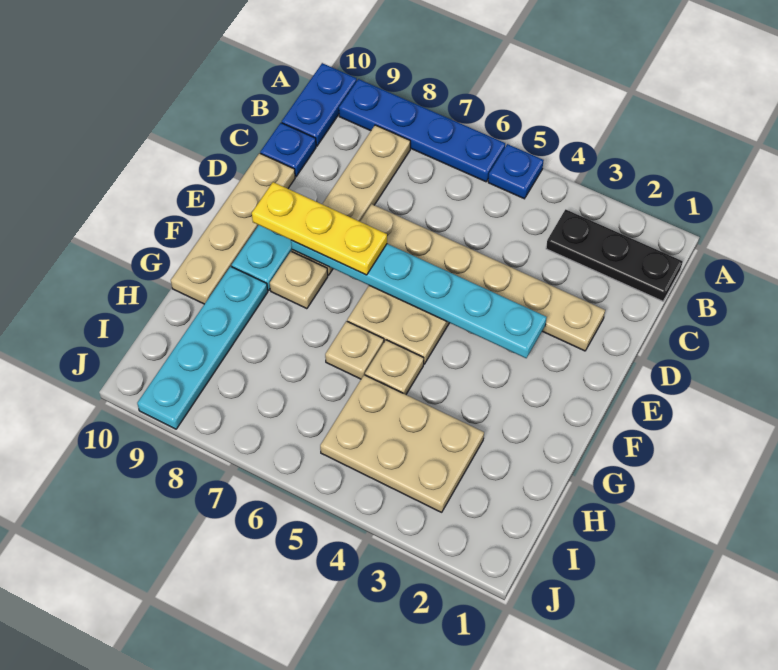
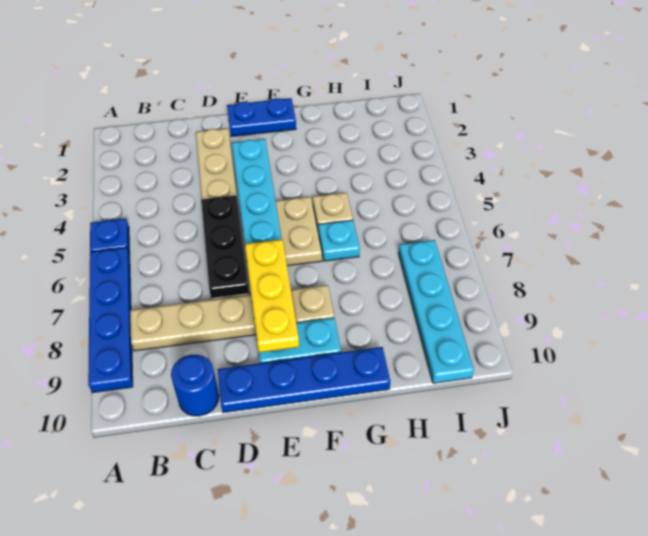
blue plate A10:B10 level 1 -> blue plate E1:F1 level 1
black plate B1:B3 level 1 -> black plate D5:D7 level 2
blue plate C10 level 1 -> blue round brick C10 level 1
tan plate D10:G10 level 1 -> blue plate D10:G10 level 1
tan plate G6 level 1 -> cyan plate G6 level 1
cyan plate G9:J9 level 1 -> cyan plate I7:I10 level 1
tan plate H3:I5 level 1 -> none

